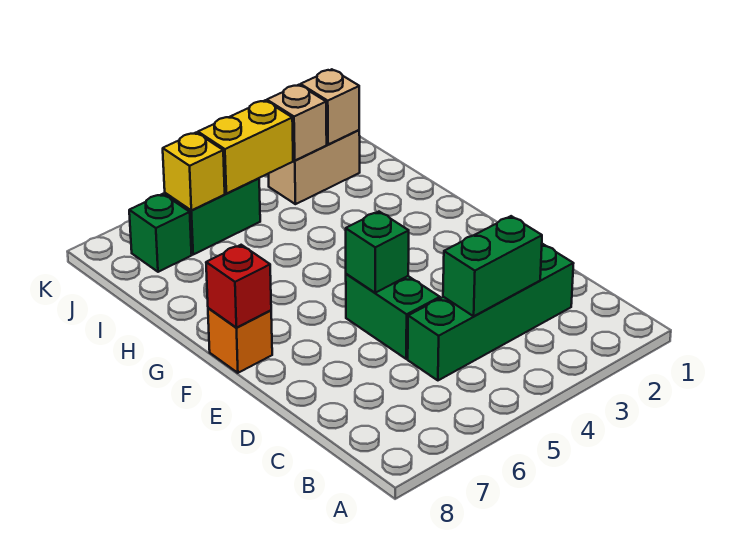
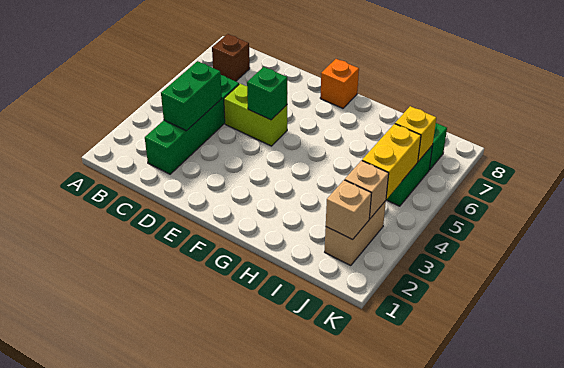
none -> brown brick B7 level 1
green brick D5:E5 level 1 -> lime brick D5:E5 level 1
red brick F8 level 2 -> none

